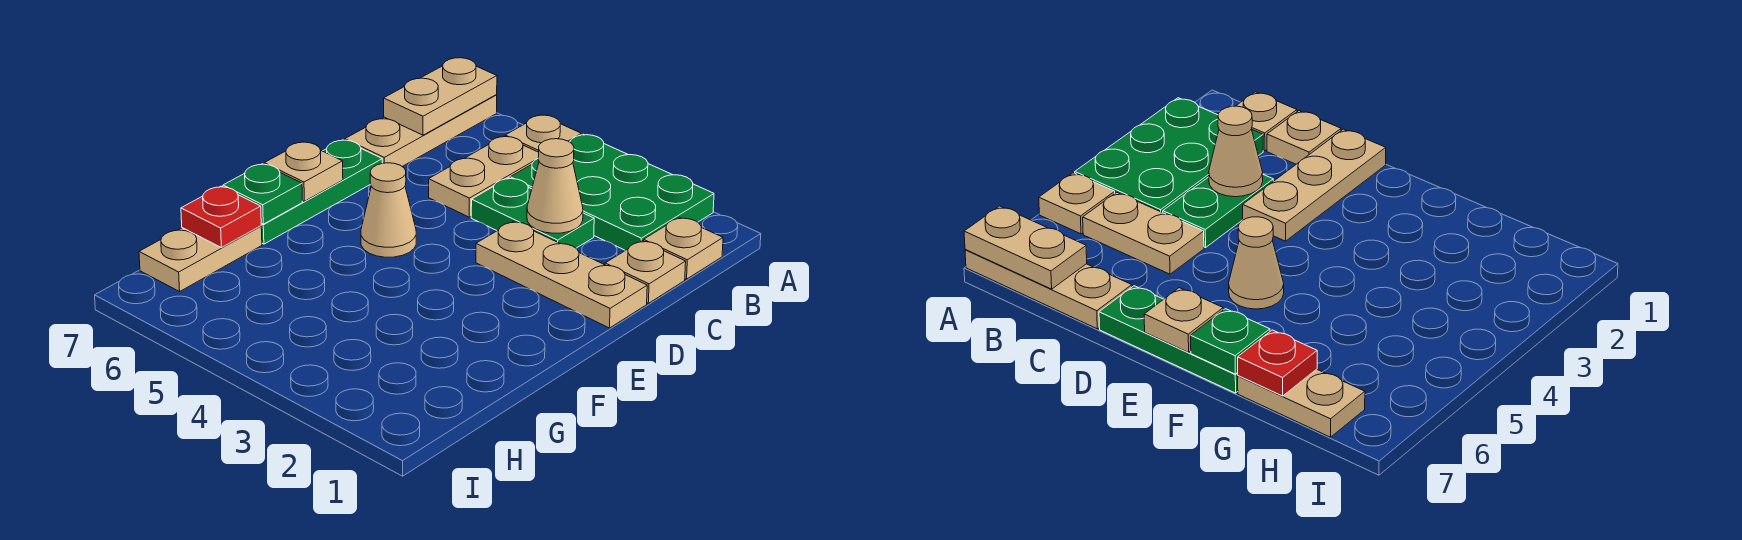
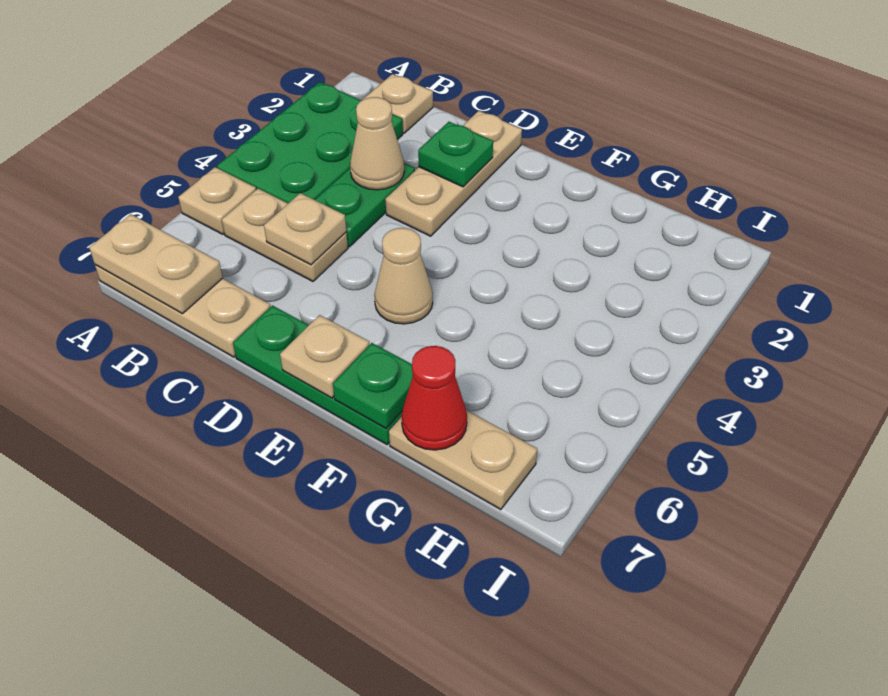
tan plate C1 level 1 -> tan plate C5 level 2
none -> green plate D2 level 2
red plate G7 level 2 -> red cone G7 level 2

